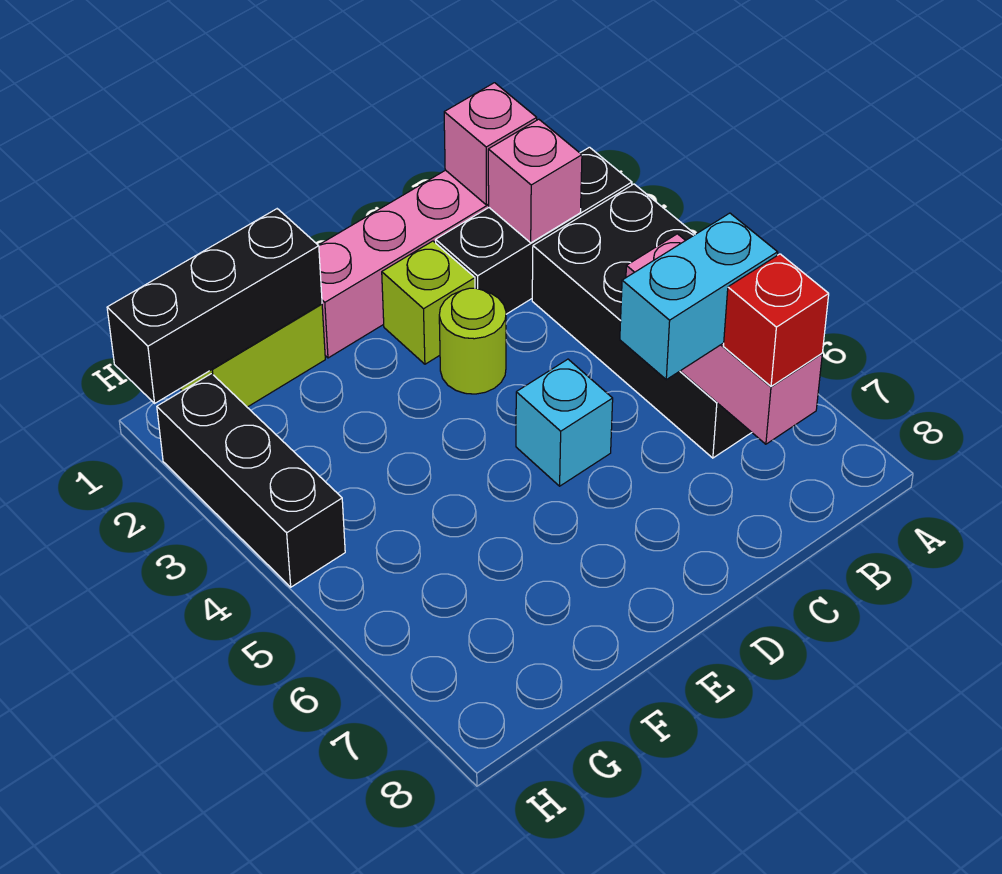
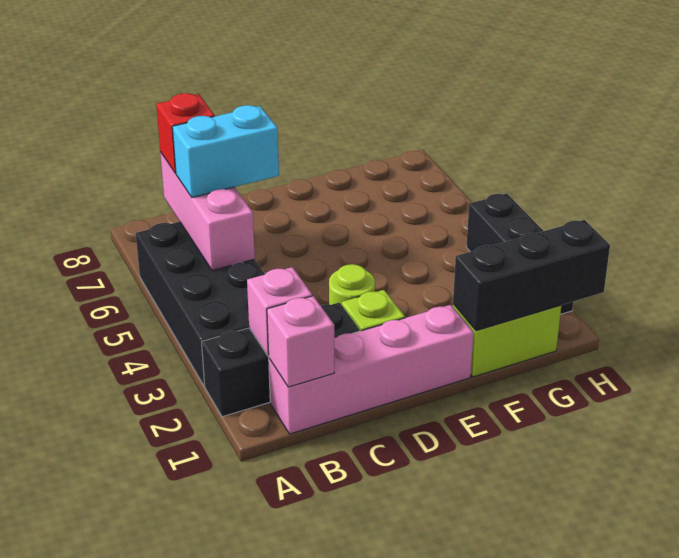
cyan brick D5 level 1 -> none

